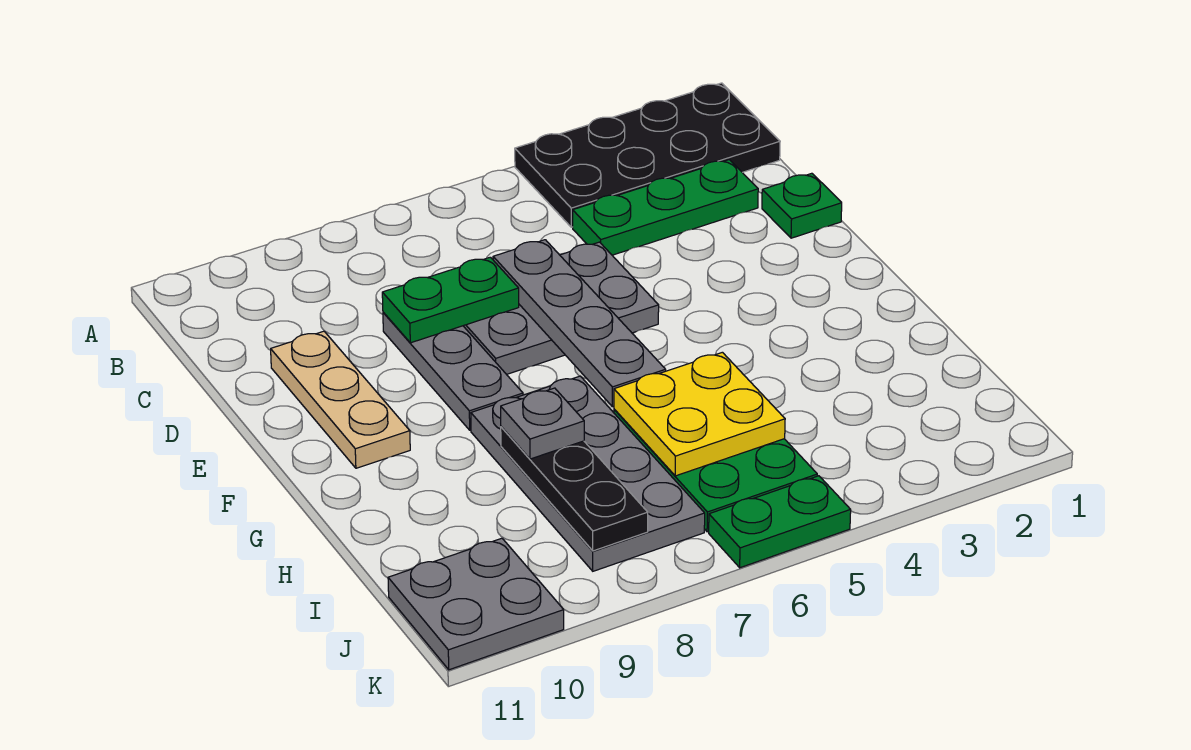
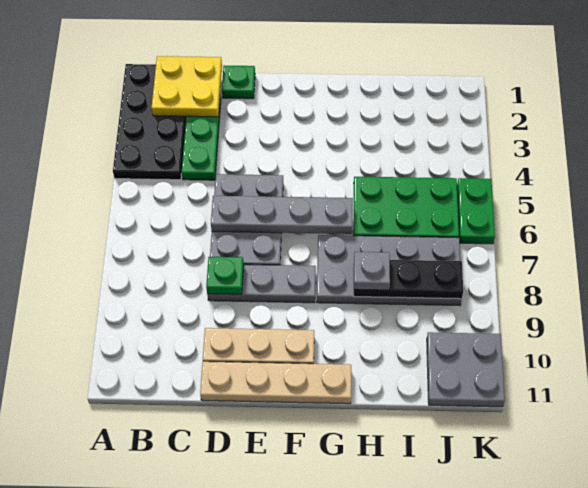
green plate D7:D8 level 2 -> green plate D8 level 2
none -> tan plate D11:G11 level 1
yellow plate H5:I6 level 2 -> yellow plate B1:C2 level 2

